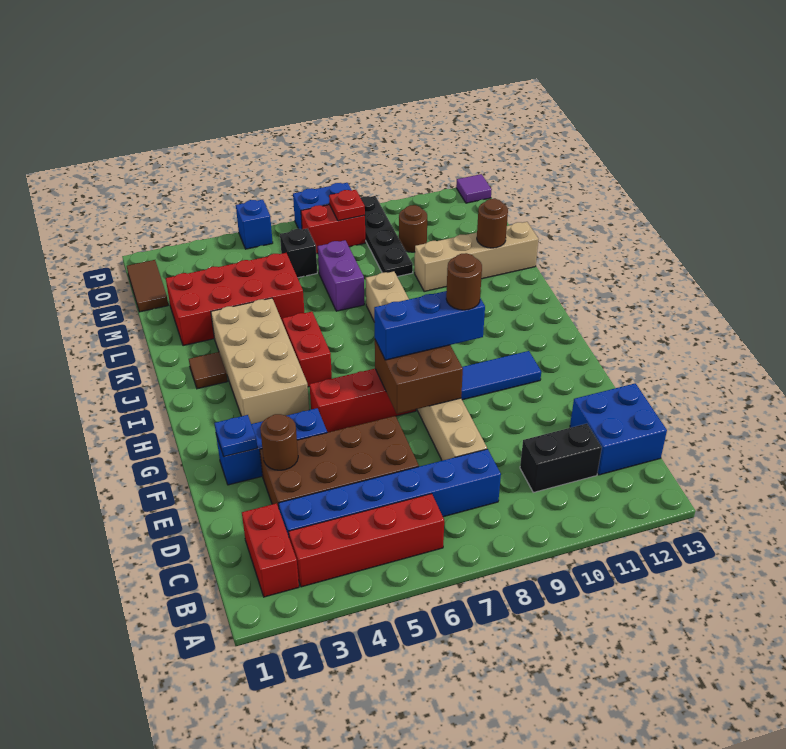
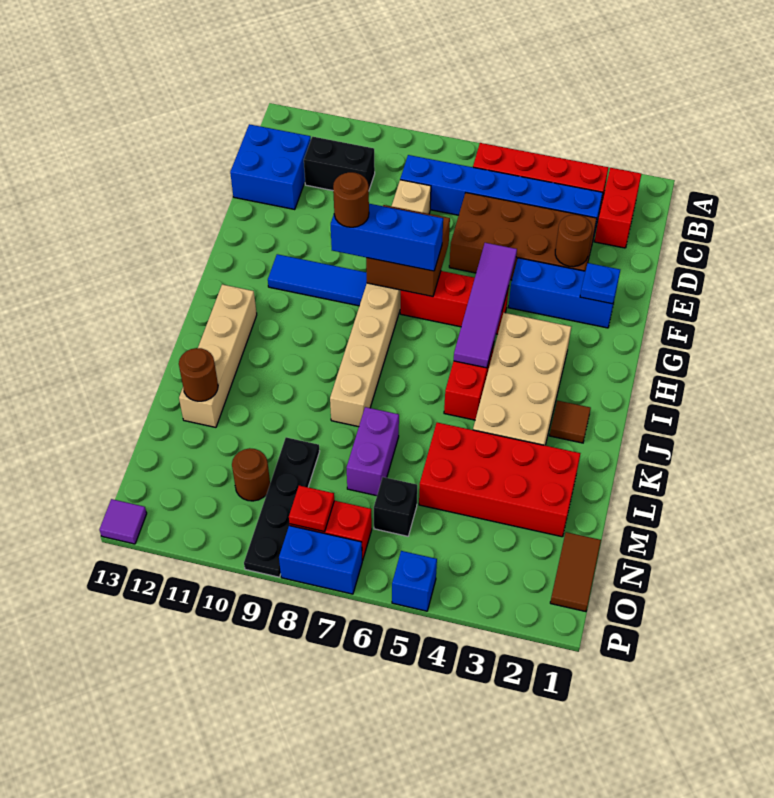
none -> purple tile F5:I5 level 2
tan brick L10:L13 level 1 -> tan brick I12:L12 level 1

